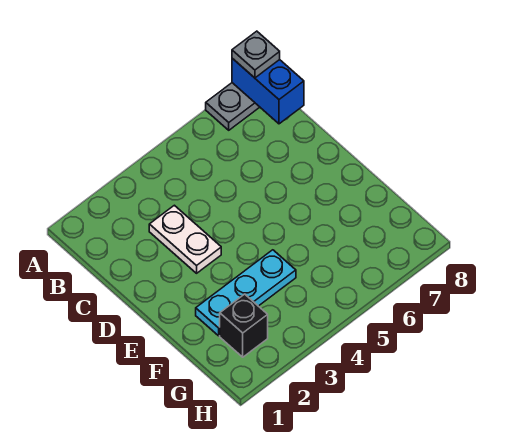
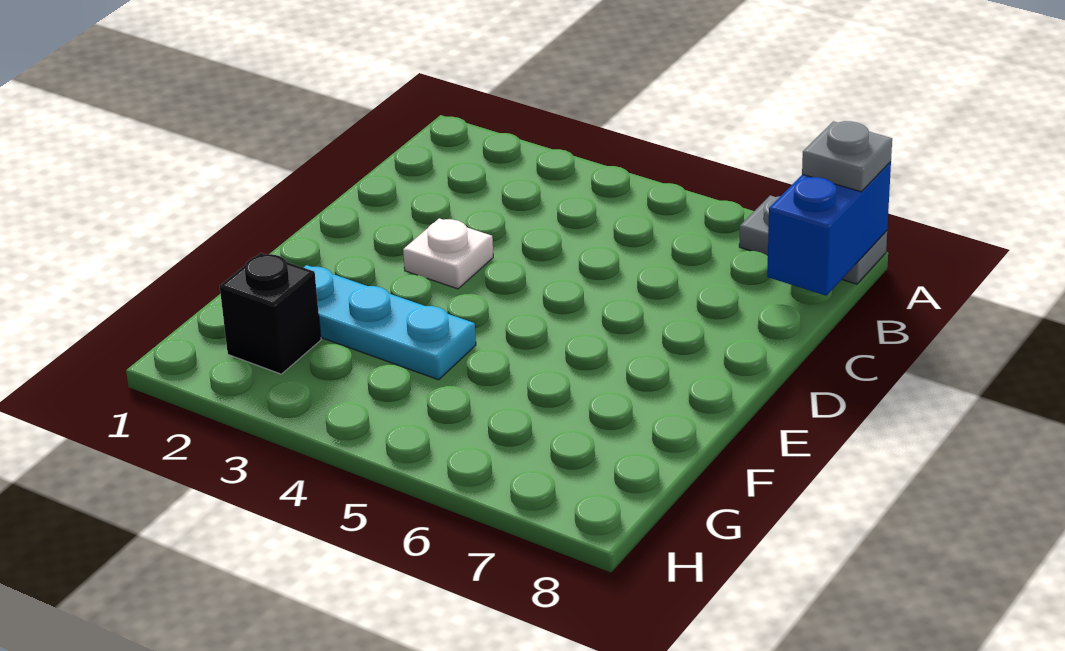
white plate C3:D3 level 1 -> white plate D3 level 1

